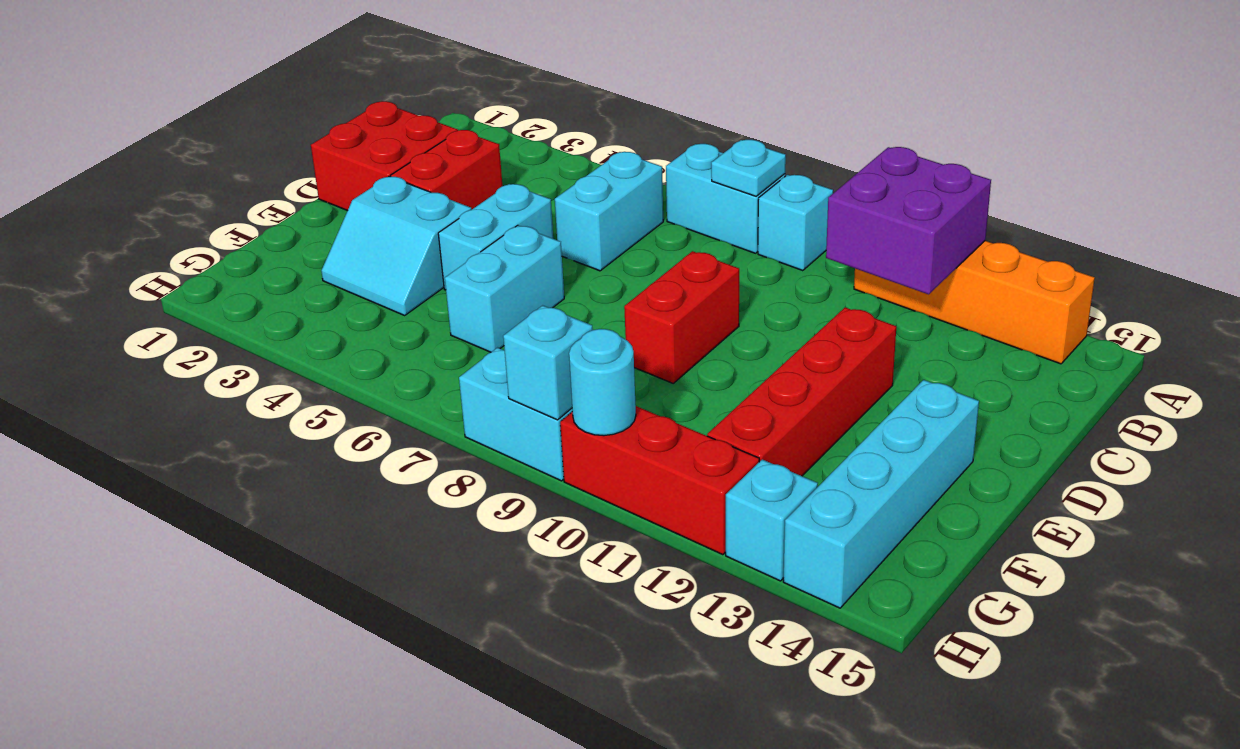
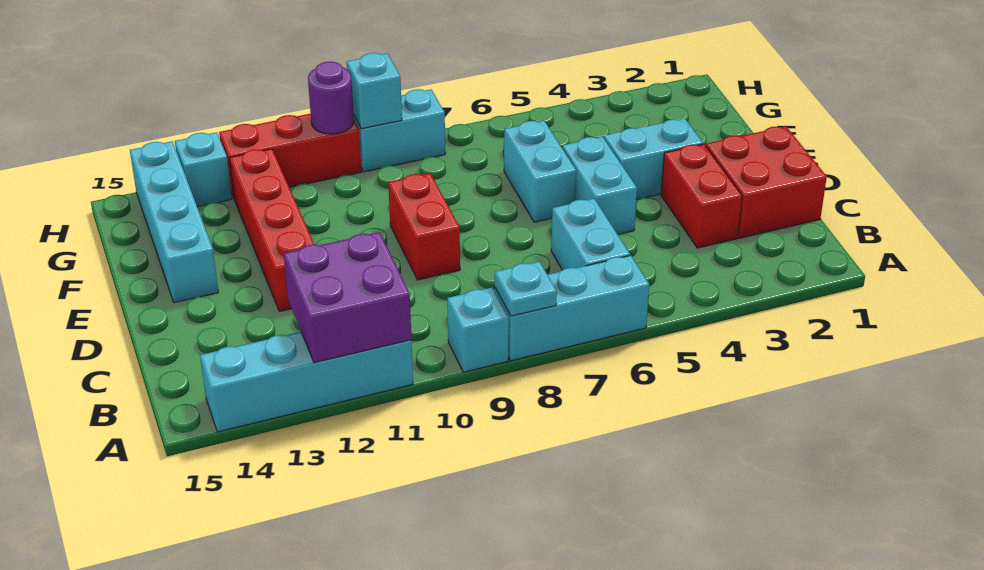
cyan brick A7:A8 level 1 -> cyan brick A6:A8 level 1
orange brick A11:A14 level 1 -> cyan brick A11:A14 level 1
cyan round brick H10 level 2 -> purple round brick H10 level 2

